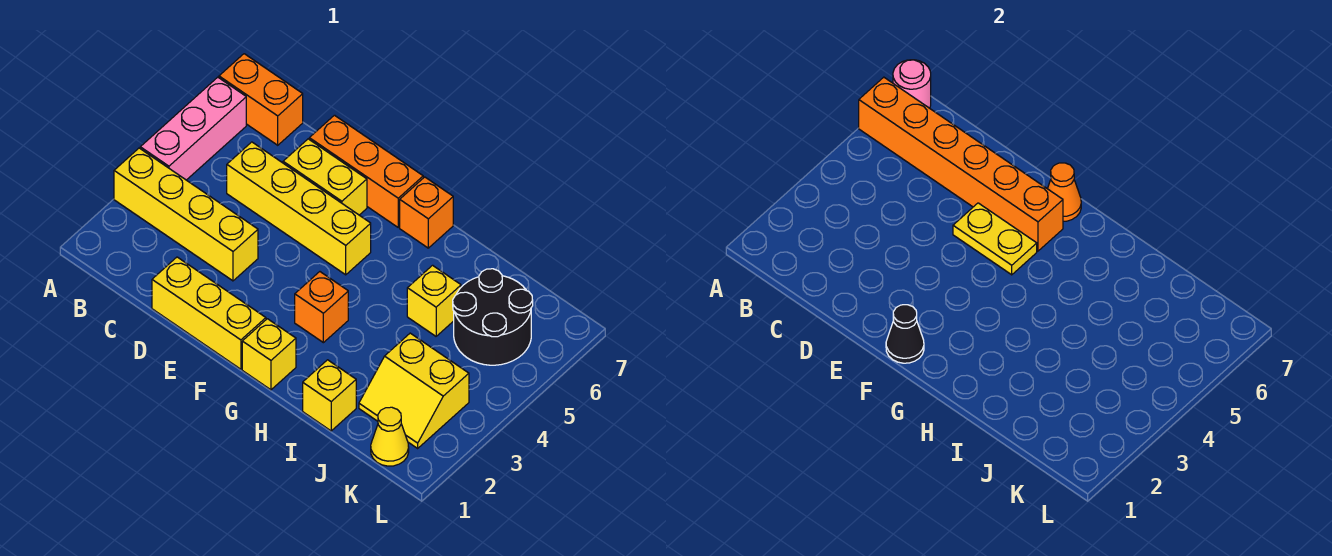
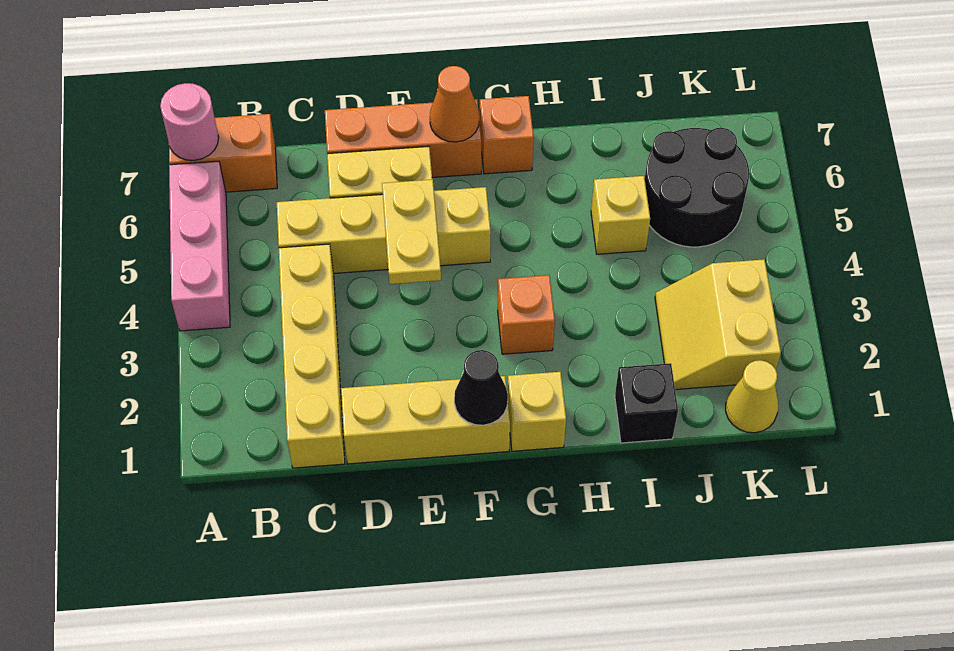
yellow brick A3:D3 level 1 -> yellow brick C1:C4 level 1
orange brick A6:F6 level 2 -> none
yellow plate E5:F5 level 2 -> yellow plate E4:E5 level 2
yellow brick I1 level 1 -> black brick I1 level 1
yellow slope J2:K3 level 1 top 3 -> yellow slope J2:K3 level 1 top K

